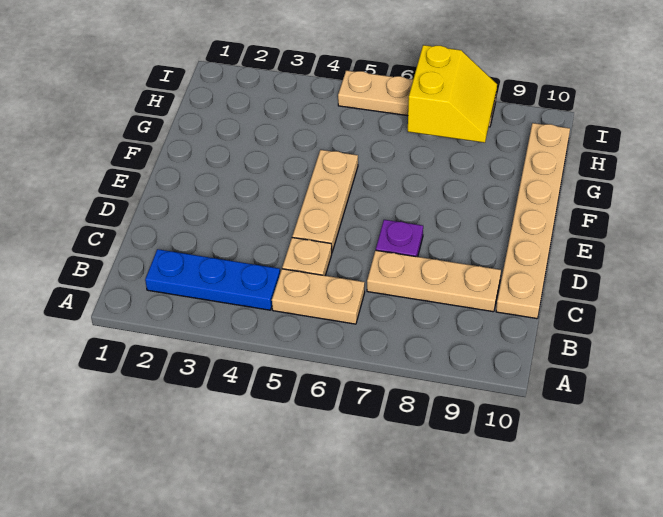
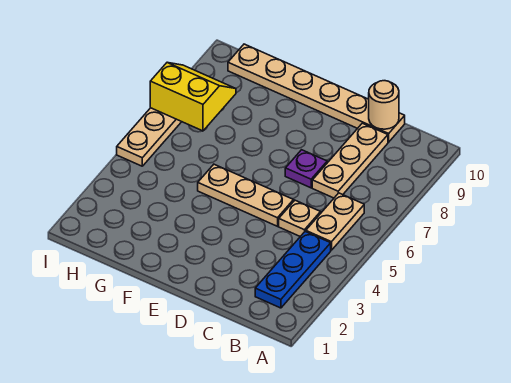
none -> tan round brick C10 level 2

